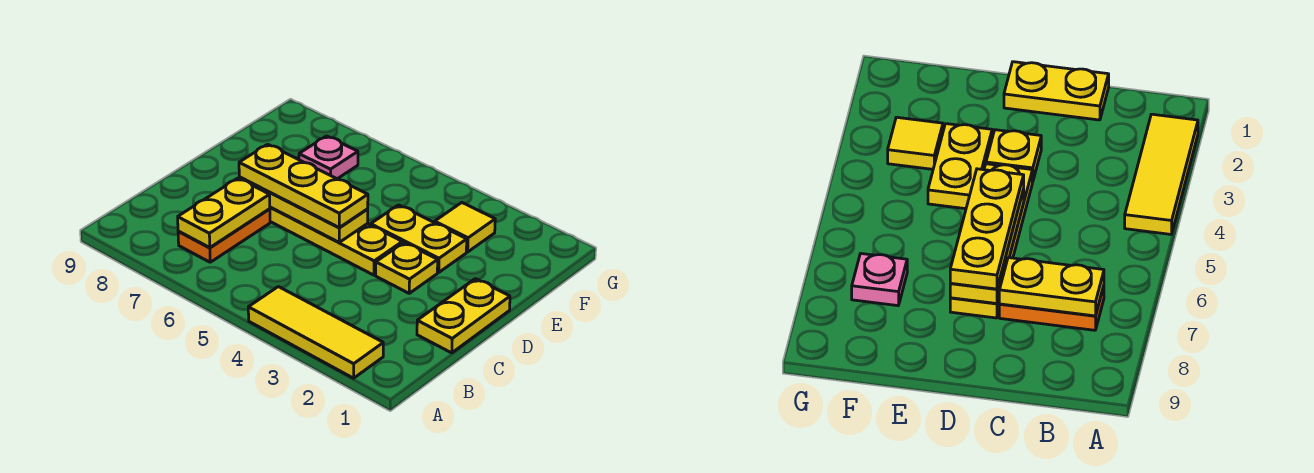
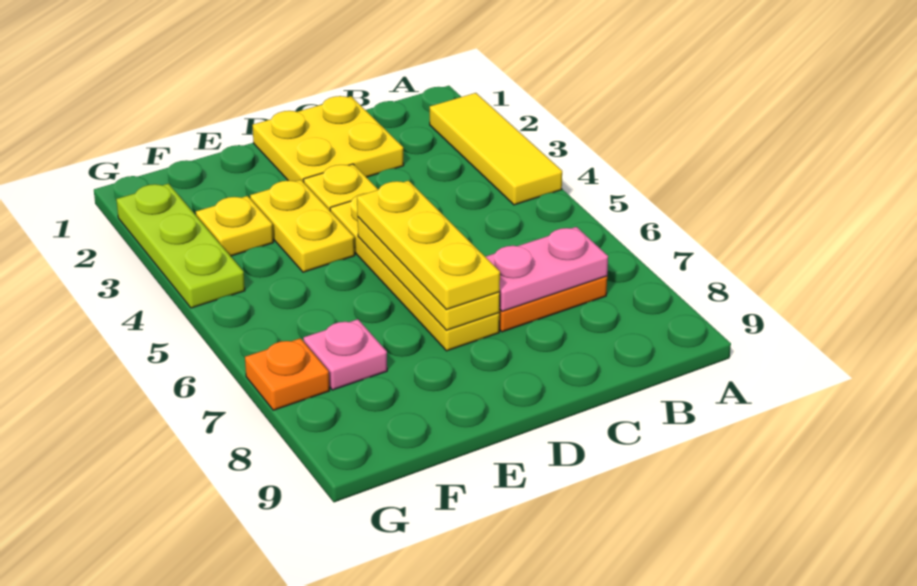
yellow plate B7:C7 level 2 -> pink plate B7:C7 level 2
yellow plate C1:D1 level 1 -> yellow plate C1:D2 level 1
yellow tile F3 level 1 -> yellow plate F3 level 1
none -> lime plate G2:G4 level 1
none -> orange plate G7 level 1

